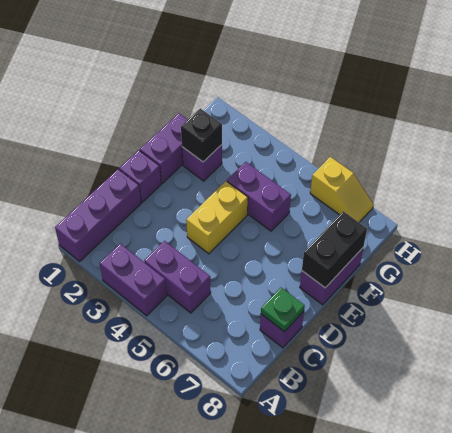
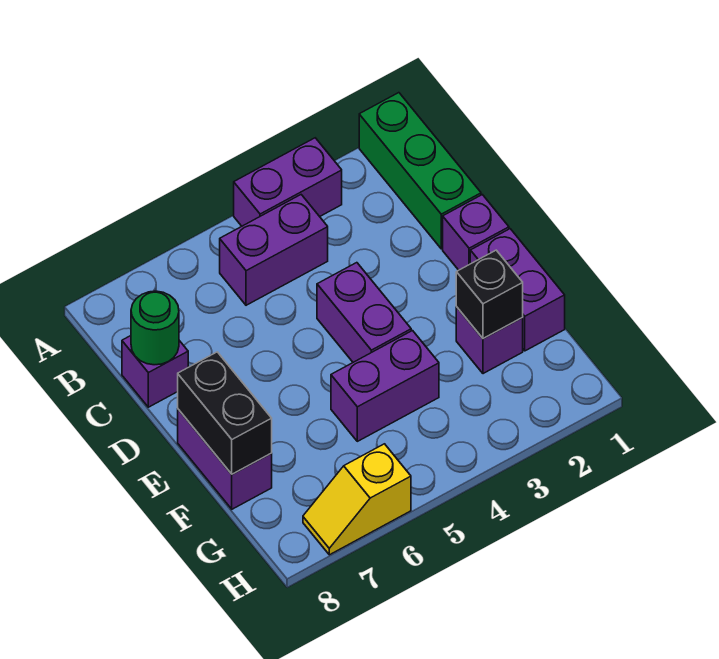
purple brick A1:C1 level 1 -> green brick A1:C1 level 1
green plate C8 level 2 -> green round brick C8 level 2
yellow brick D4:E4 level 1 -> purple brick D4:E4 level 1

